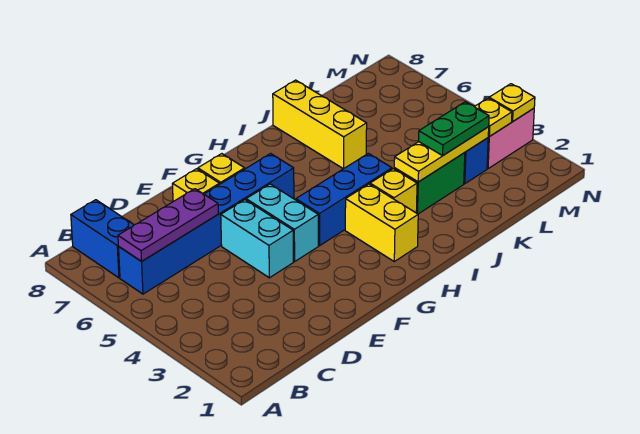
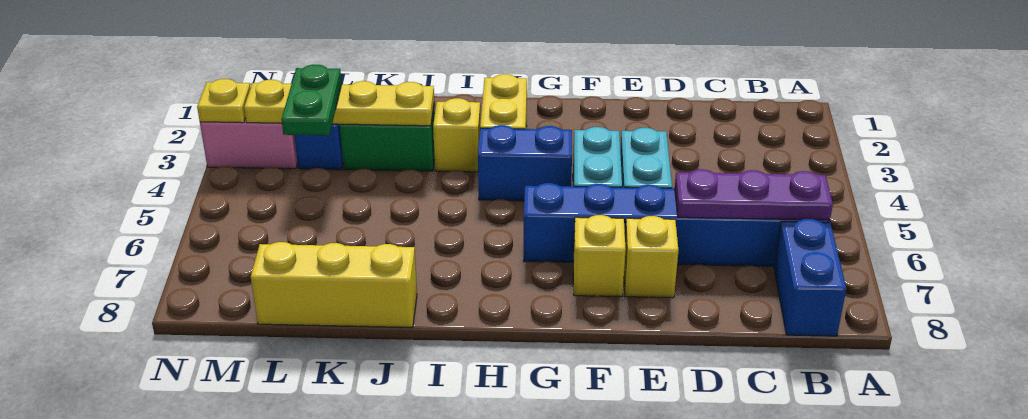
blue brick G4:I4 level 1 -> blue brick G4:H4 level 1
yellow brick J6:J8 level 1 -> yellow brick J8:L8 level 1
green plate K3:L3 level 3 -> green plate L3:L4 level 3

